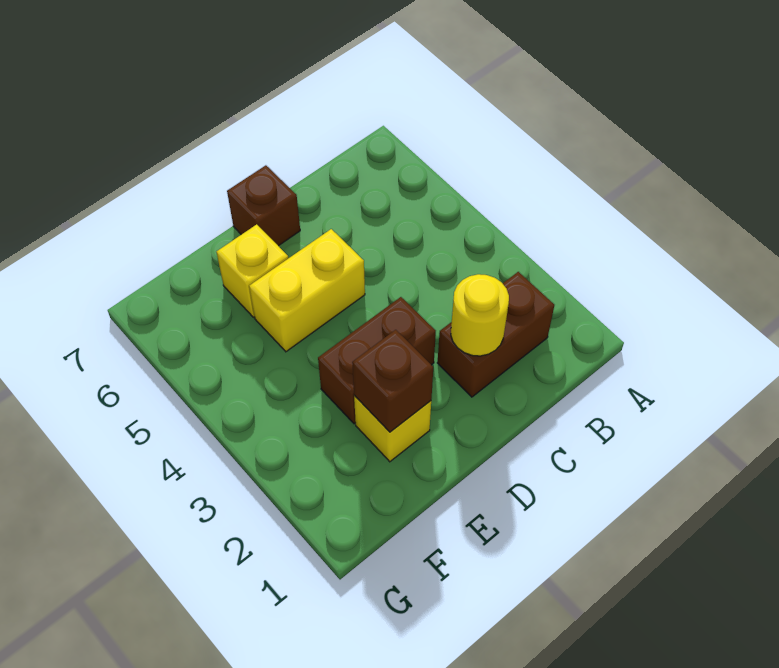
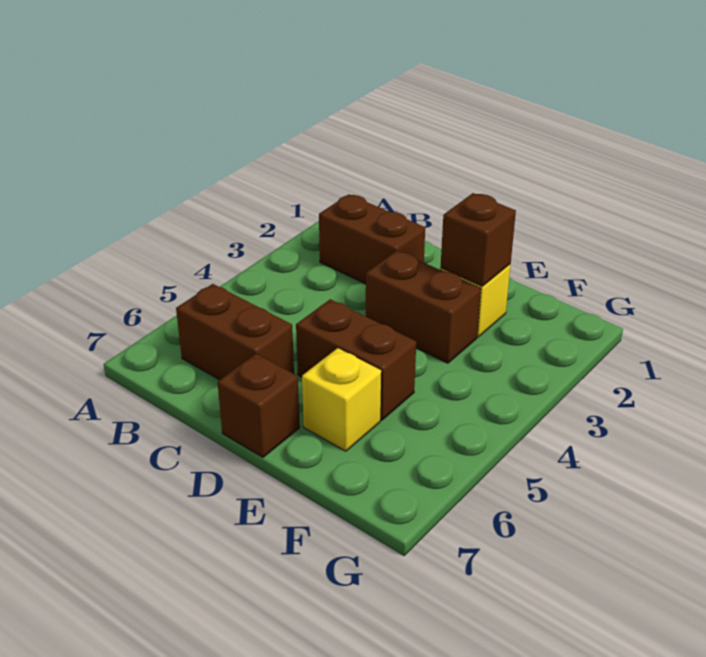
none -> brown brick B6:C6 level 1
yellow round brick C2 level 2 -> none
yellow brick D5:E5 level 1 -> brown brick D5:E5 level 1

